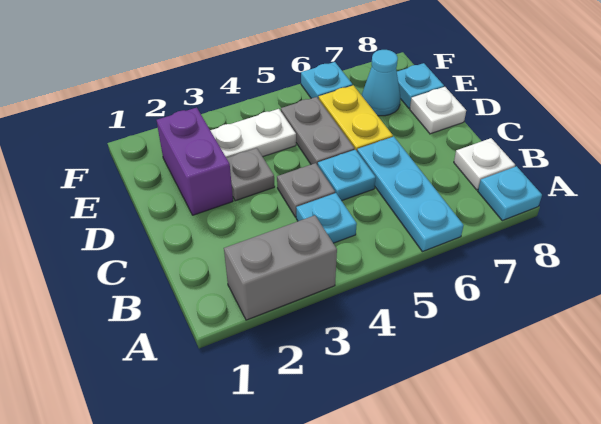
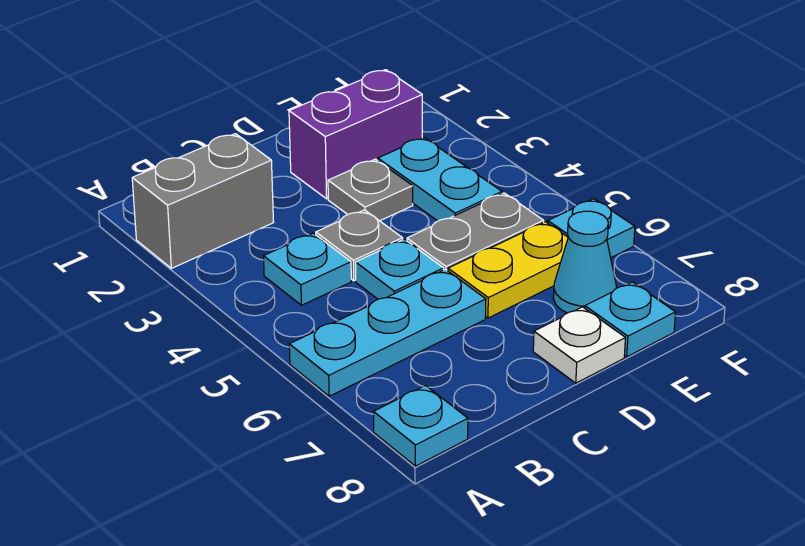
grey brick A2:A3 level 1 -> grey brick A2:B2 level 1
white plate B8 level 1 -> none
white plate E3:E4 level 1 -> cyan plate E3:E4 level 1

